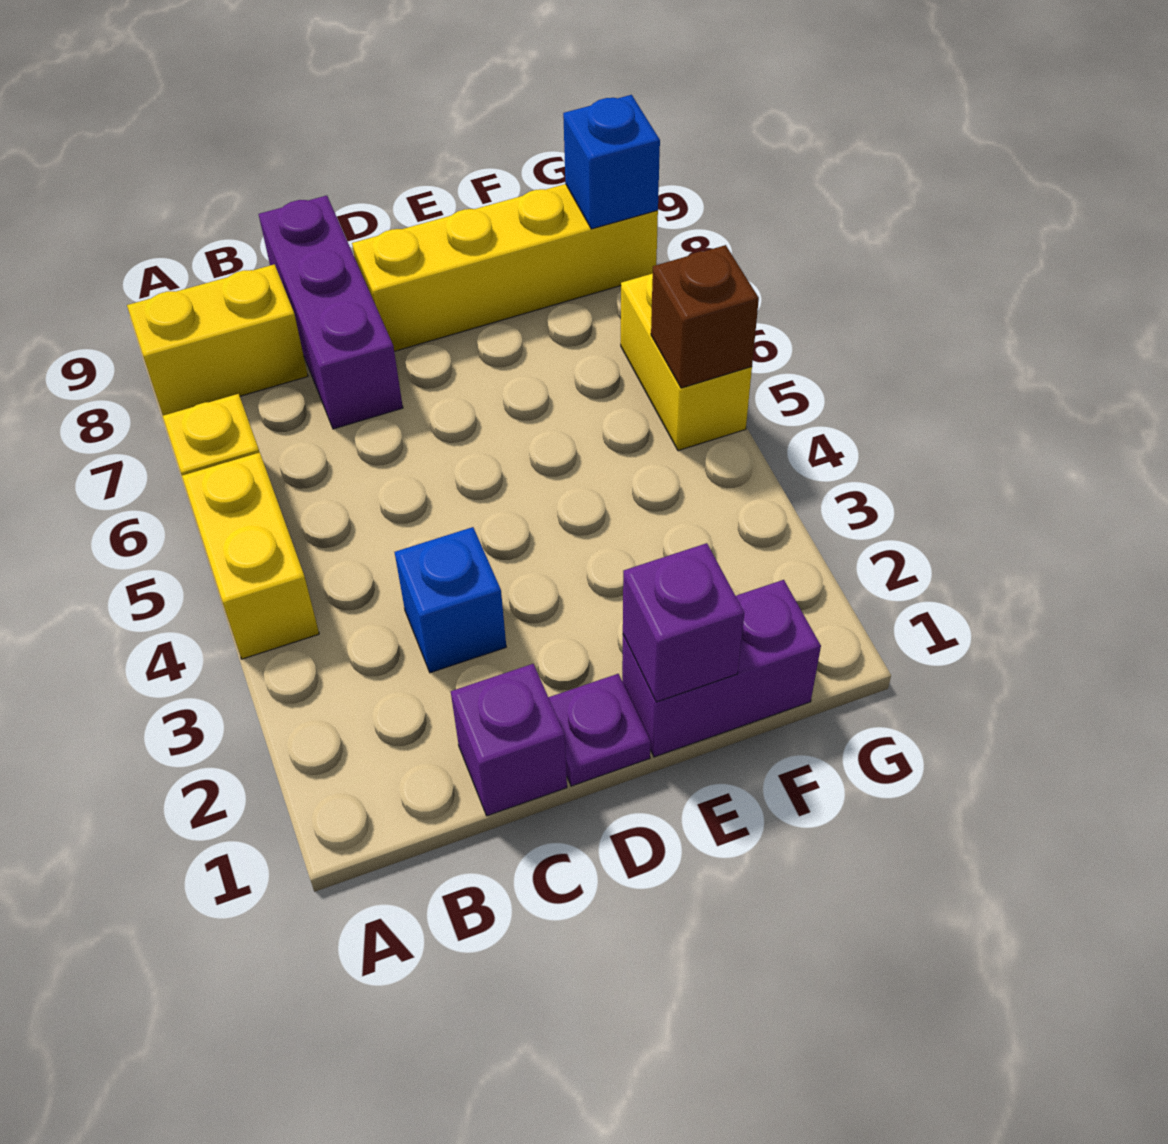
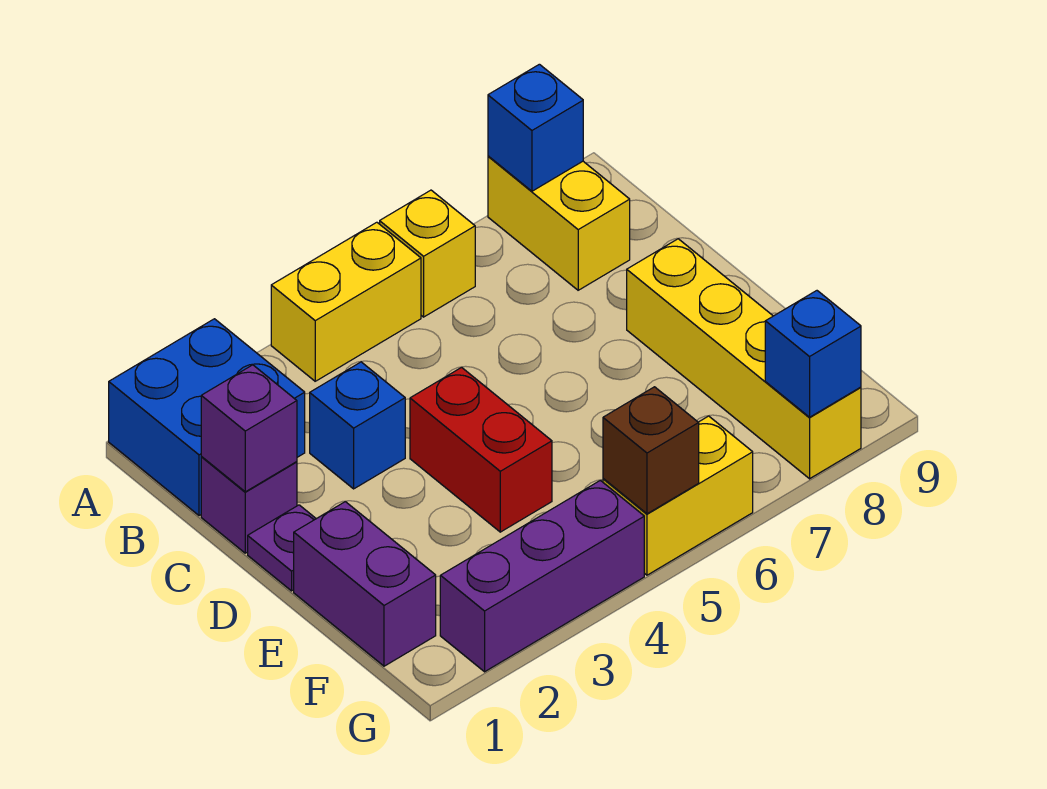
none -> blue brick A1:B2 level 1
none -> blue brick A8 level 2
purple brick C7:C9 level 1 -> purple brick G2:G4 level 1
none -> red brick D4:E4 level 1
purple brick E1 level 2 -> purple brick C1 level 2

